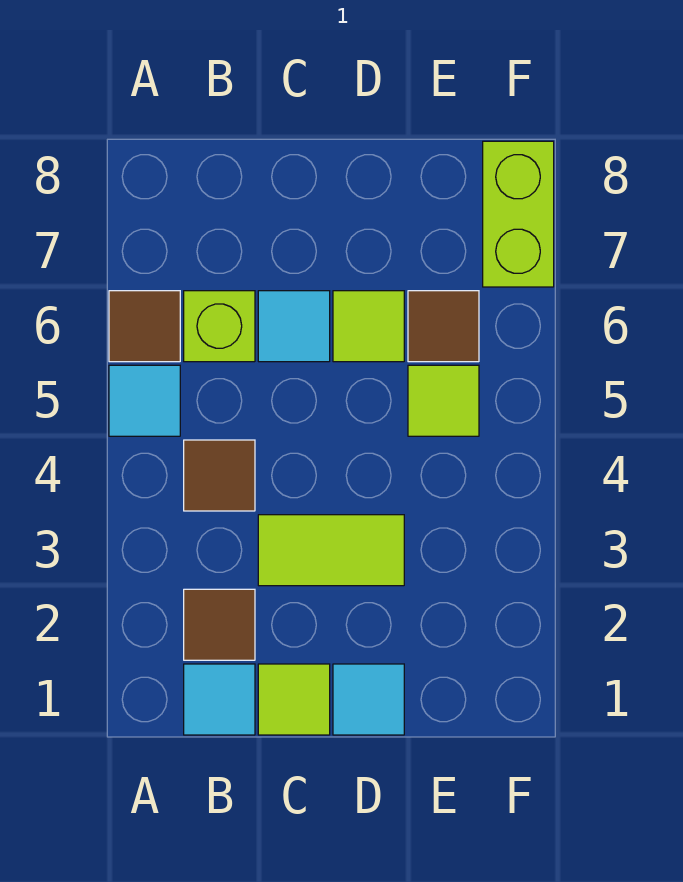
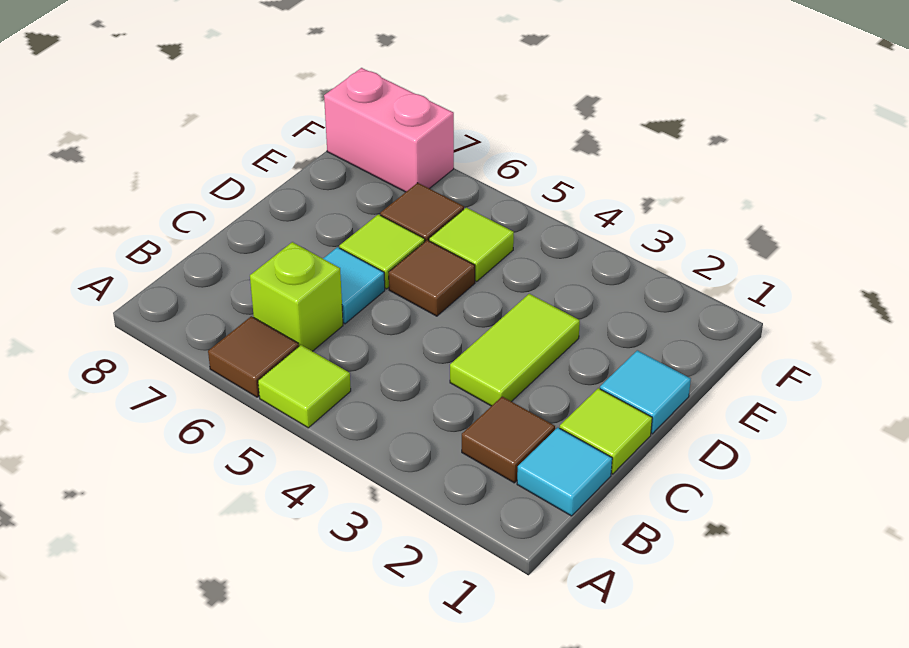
cyan tile A5 level 1 -> lime tile A5 level 1
brown tile B4 level 1 -> brown tile D5 level 1
lime brick F7:F8 level 1 -> pink brick F7:F8 level 1

